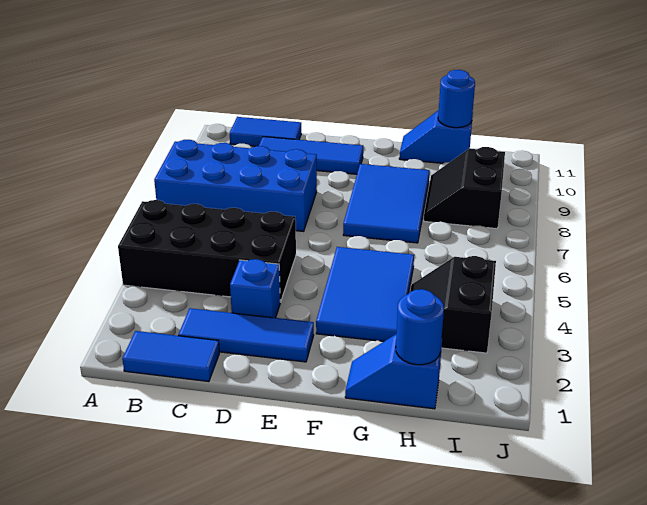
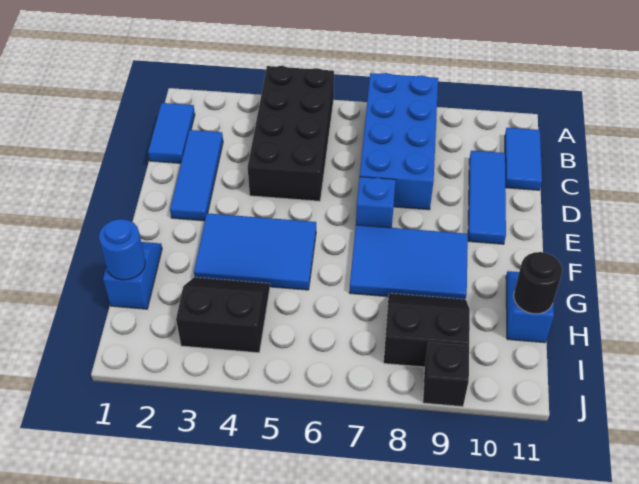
blue brick D3 level 1 -> blue brick E7 level 1
blue round brick H11 level 2 -> black round brick H11 level 2
none -> black brick J9 level 1

